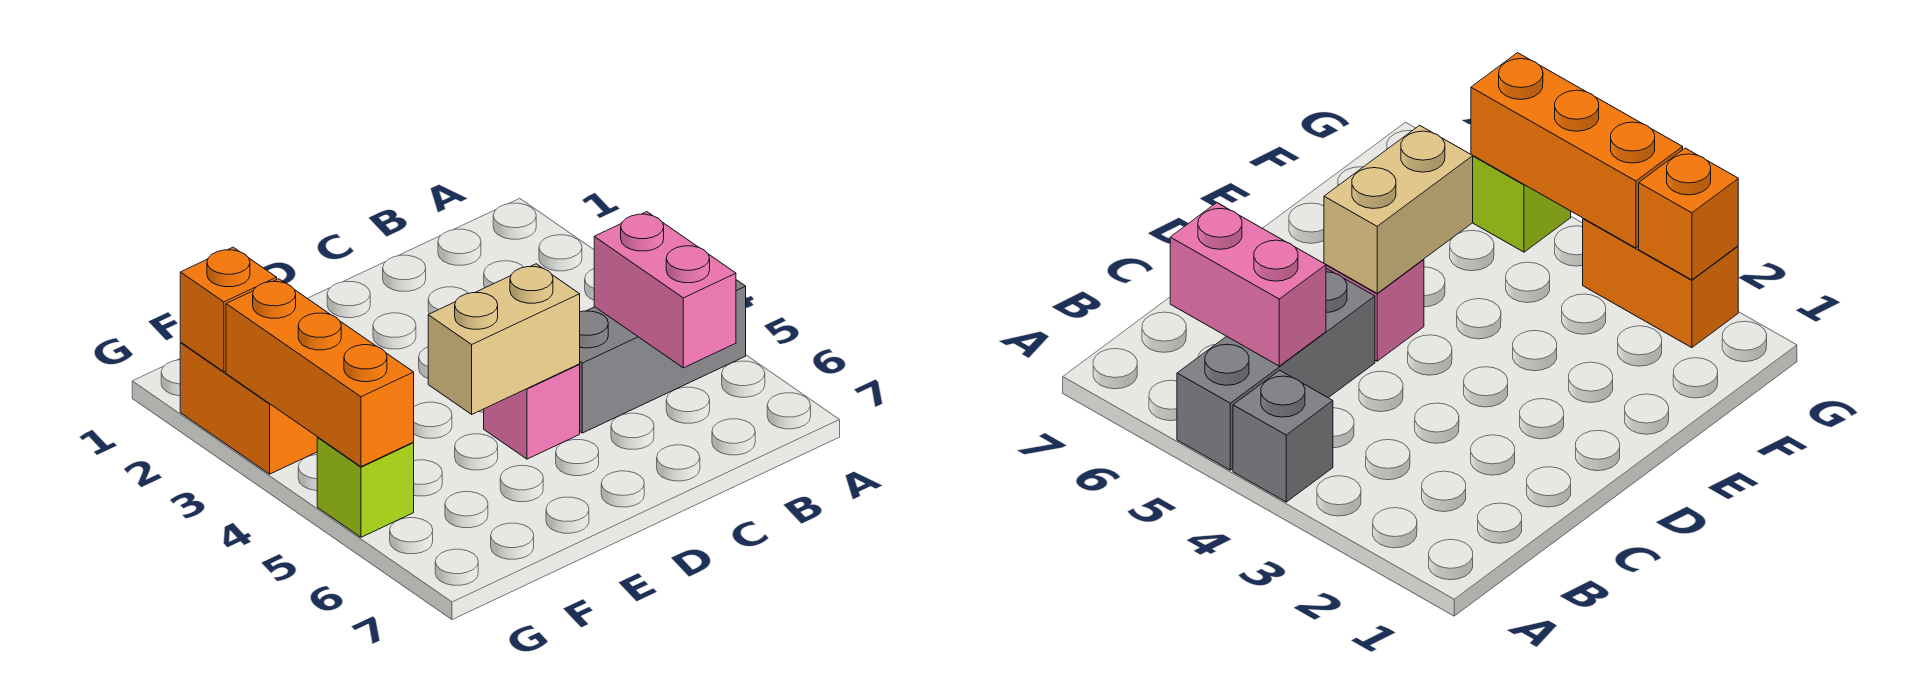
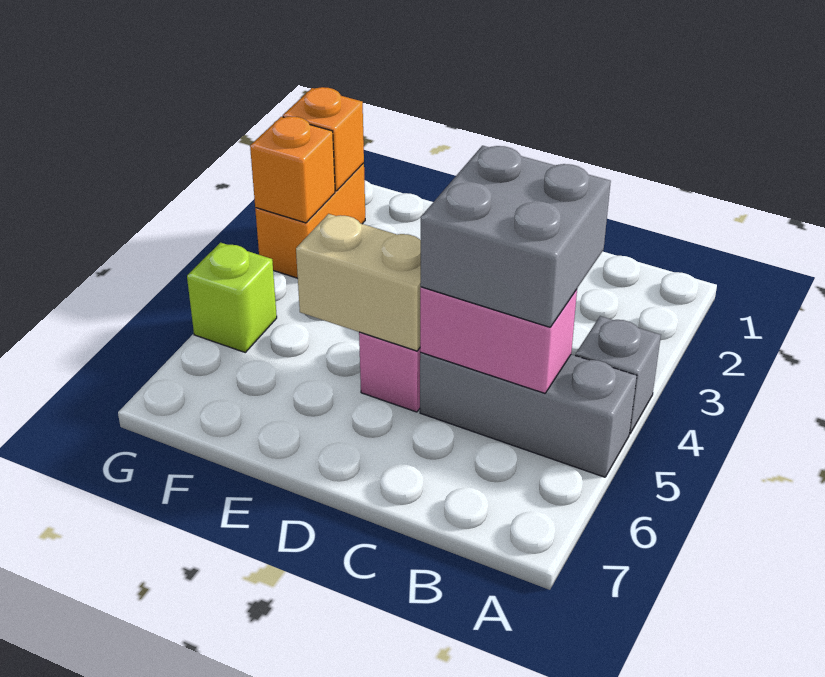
none -> grey brick B4:C5 level 3
pink brick B5:B6 level 2 -> pink brick B5:C5 level 2
orange brick G3:G5 level 2 -> orange brick G3 level 2

